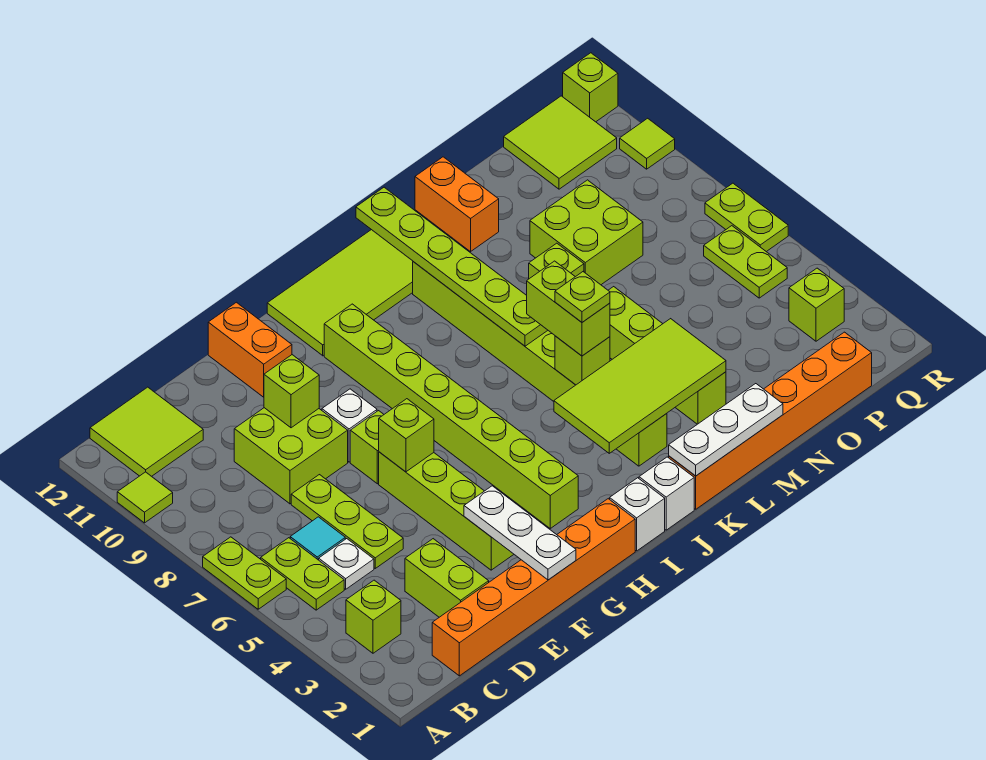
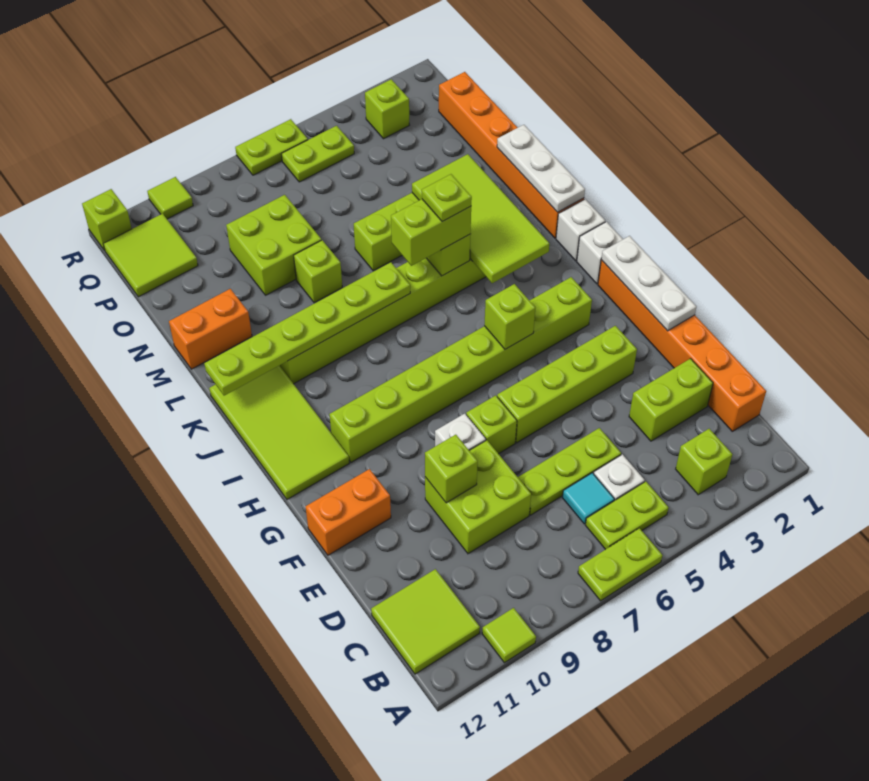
white plate F1:F3 level 2 -> white plate F1:H1 level 2
lime brick F6 level 2 -> lime brick H5 level 2

